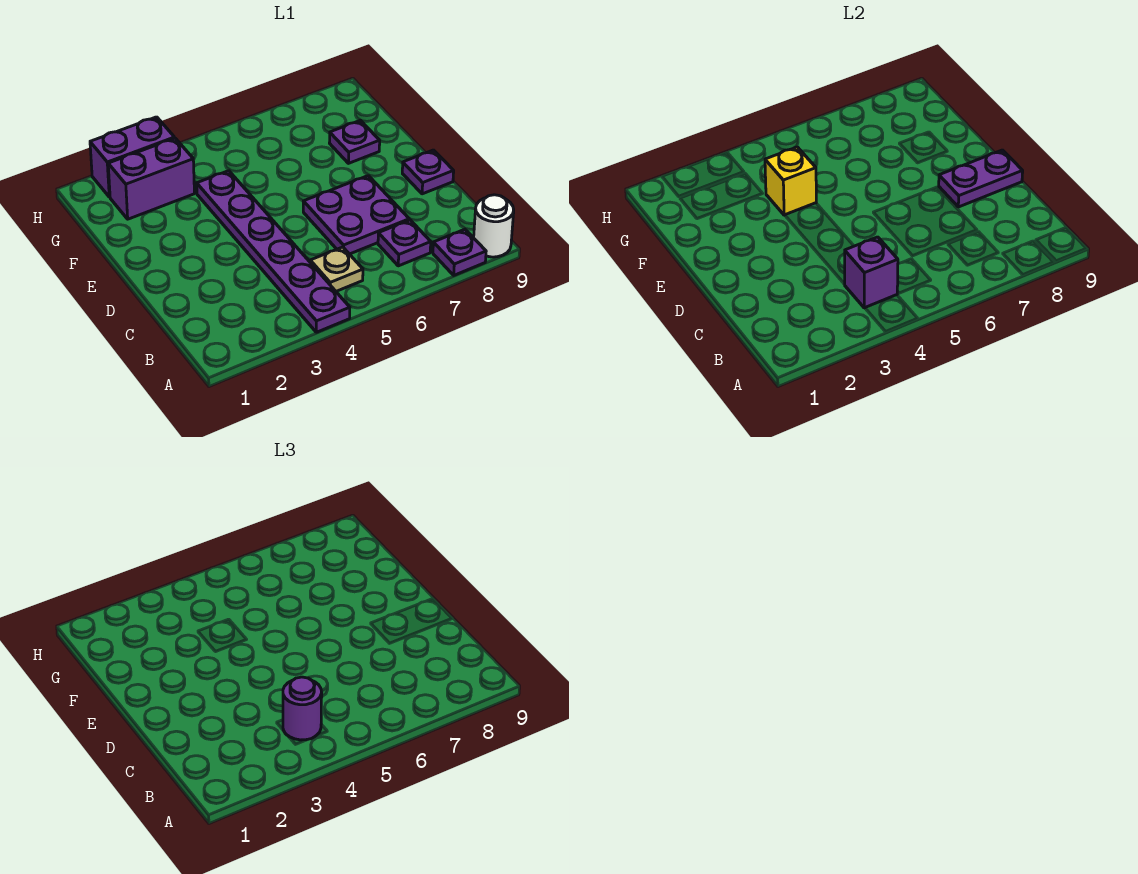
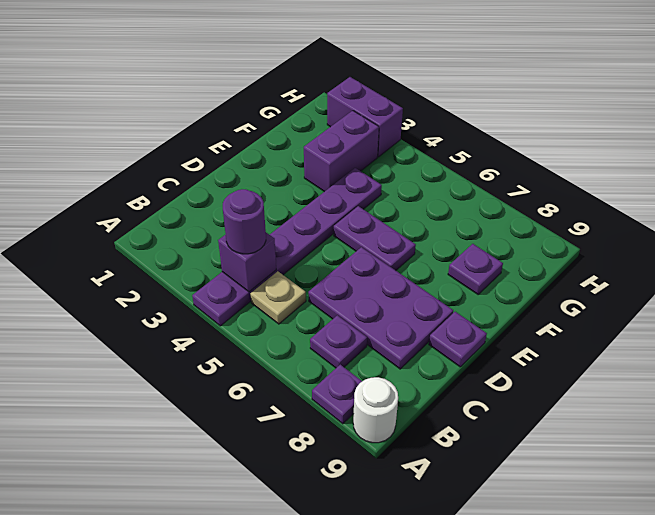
purple plate C6:D7 level 1 -> purple plate C6:D8 level 1
purple plate D8:D9 level 2 -> purple plate E5:E6 level 1
yellow brick F4 level 2 -> none
purple brick G2:G3 level 1 -> purple brick F3:G3 level 1

